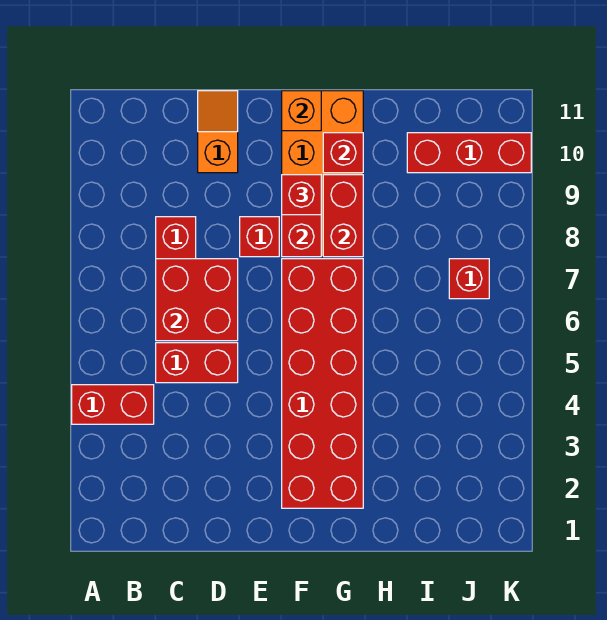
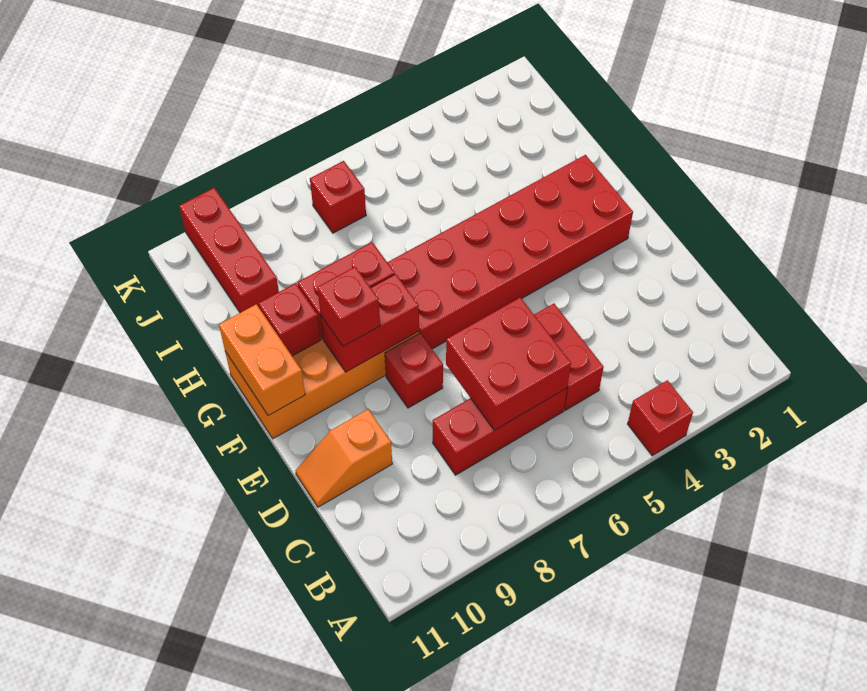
red brick A4:B4 level 1 -> red brick A4 level 1
orange brick F11 level 2 -> orange brick F11:G11 level 2

